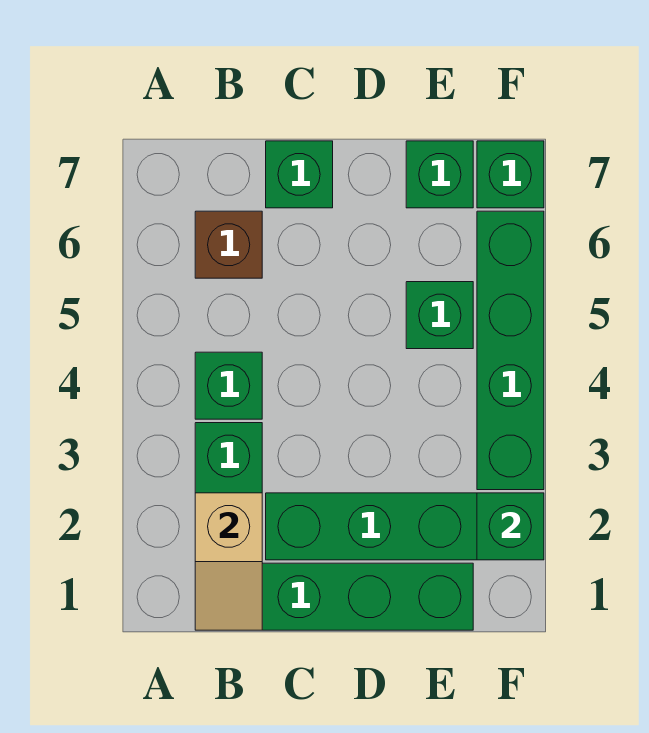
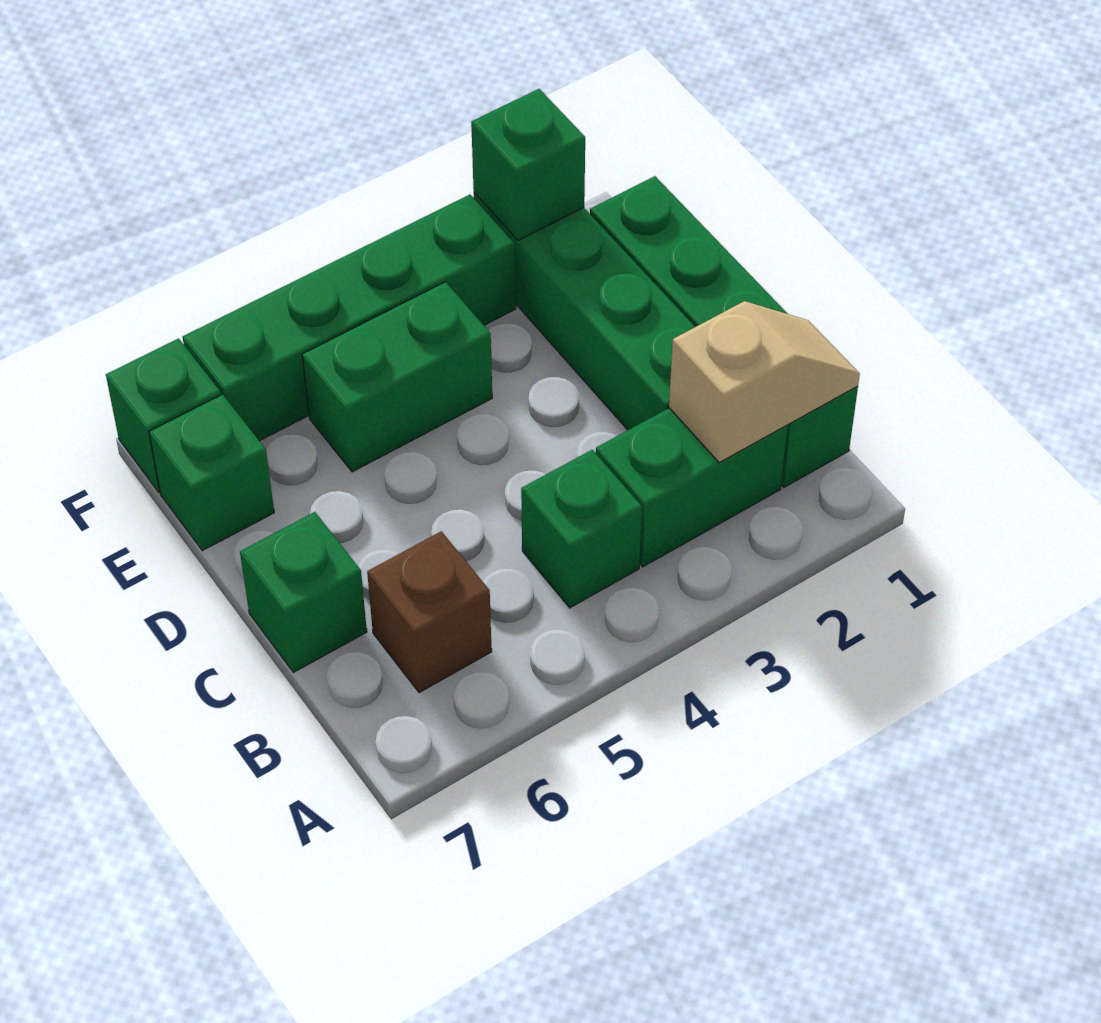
green brick E5 level 1 -> green brick E4:E5 level 1

